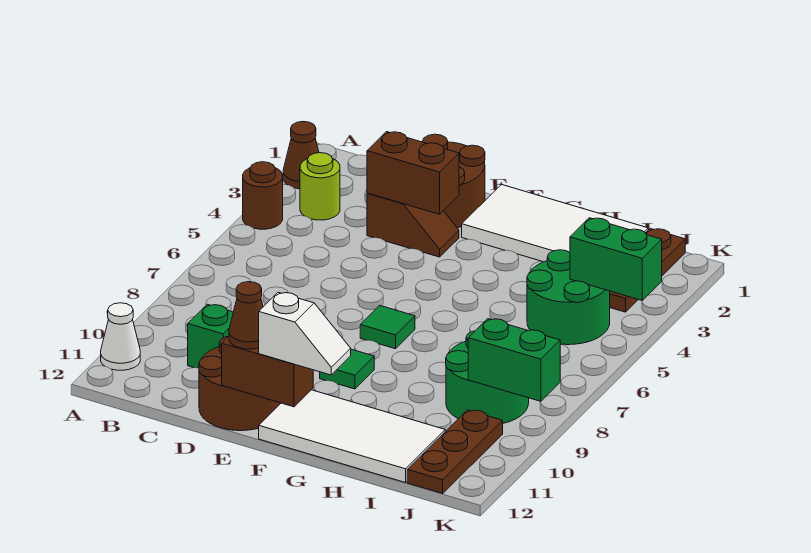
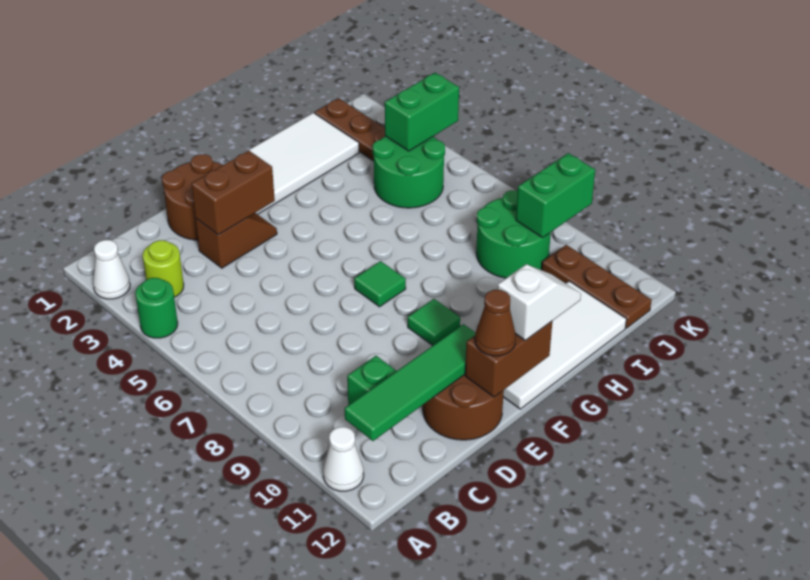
brown cone A2 level 1 -> white cone A2 level 1
brown round brick A4 level 1 -> green round brick A4 level 1
none -> green tile B11:E11 level 2

